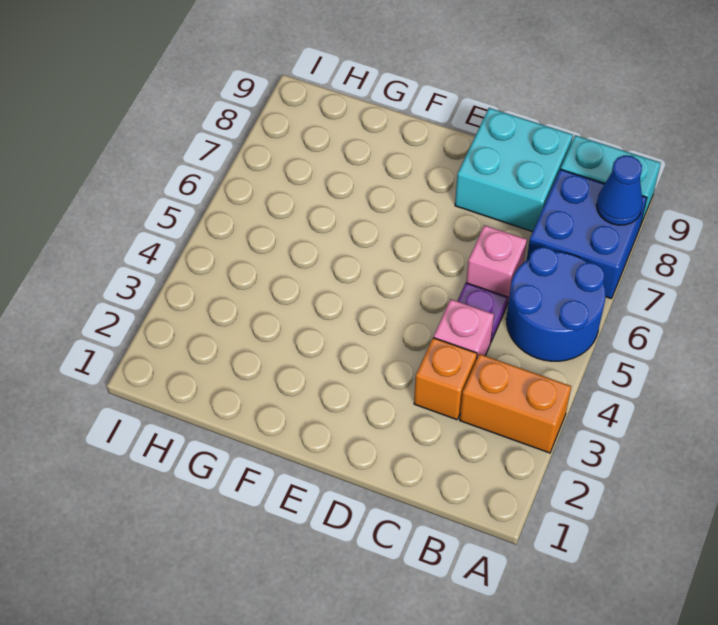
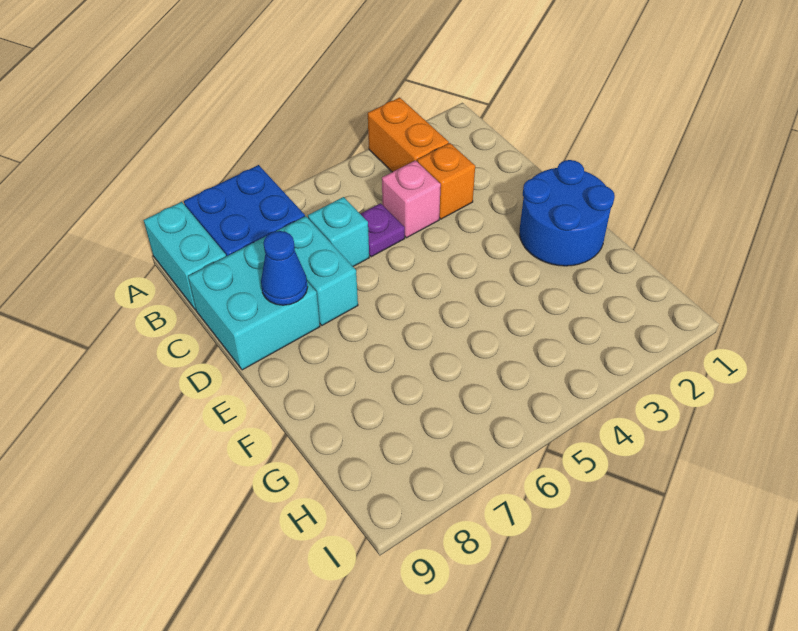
blue round brick A5:B6 level 1 -> blue round brick E1:F2 level 1
blue cone A8 level 2 -> blue cone D8 level 2
pink brick C6 level 1 -> cyan brick C6 level 1
none -> cyan brick C7:D7 level 1

